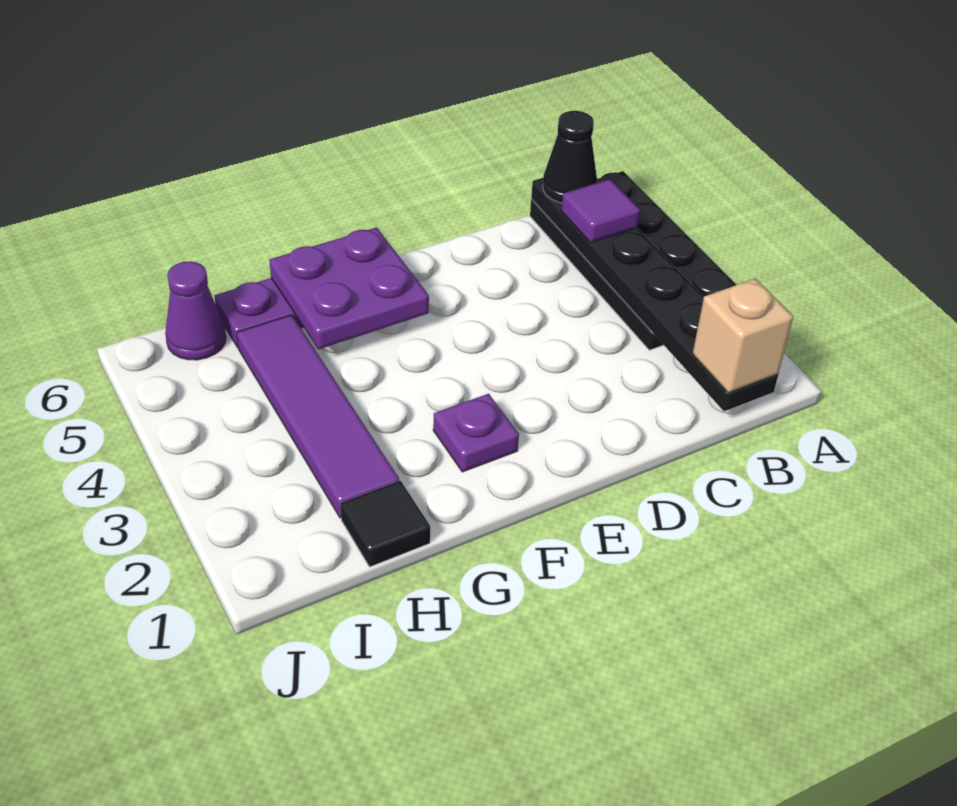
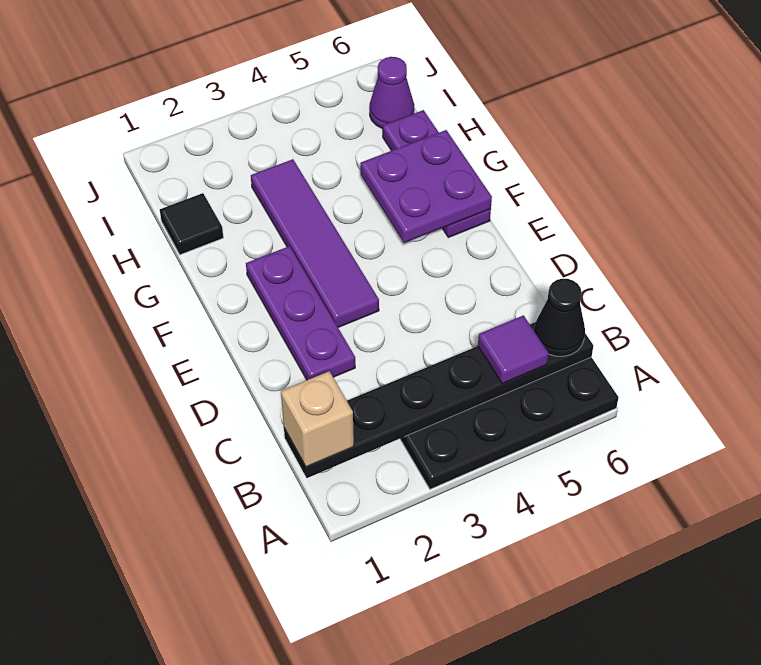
purple plate F2 level 1 -> purple plate D2:F2 level 1
purple tile H2:H5 level 1 -> purple tile E3:H3 level 1

